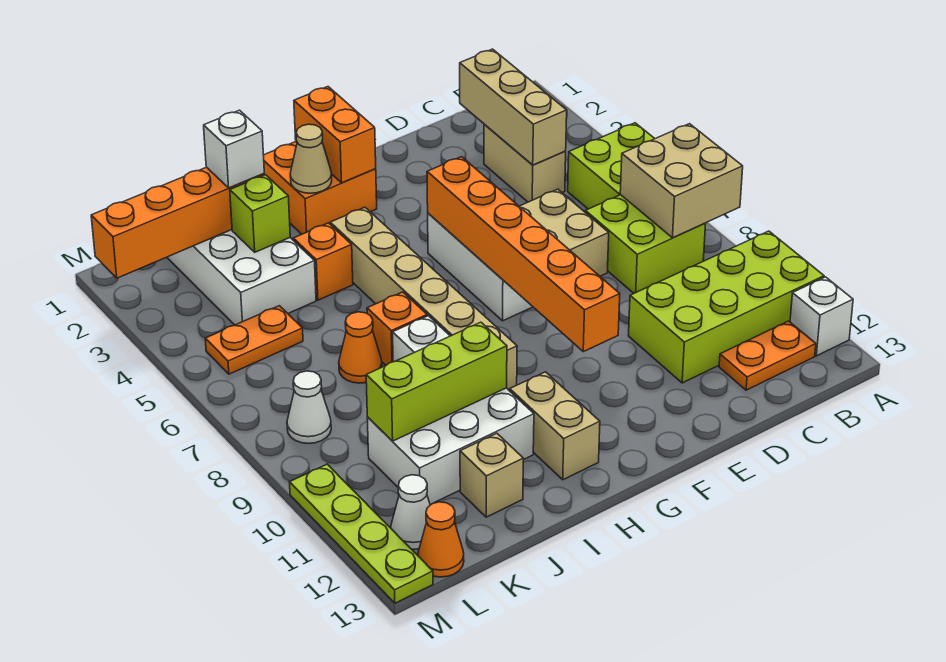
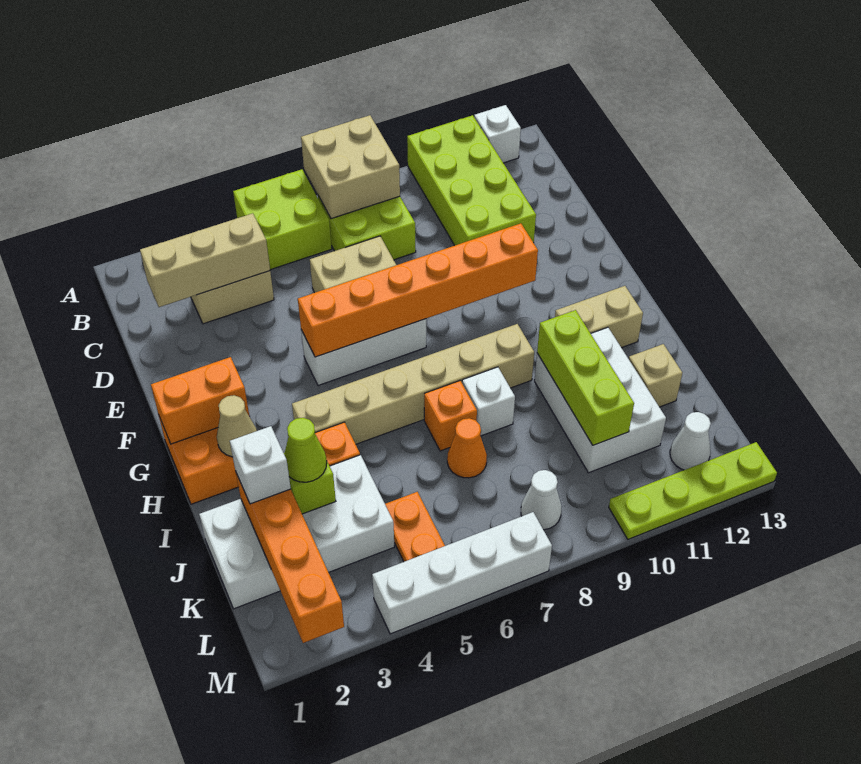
orange plate B12:C12 level 1 -> none
none -> lime cone J3 level 3
orange cone L13 level 1 -> none
none -> white brick M4:M7 level 1

